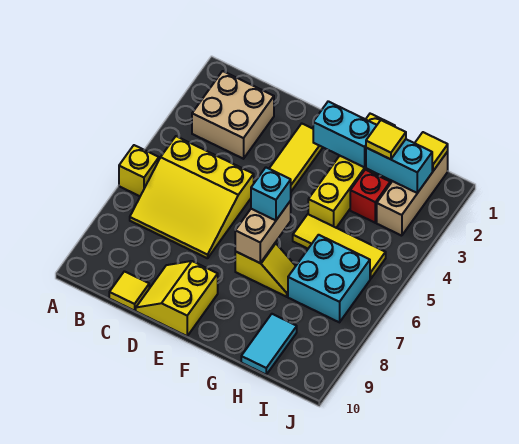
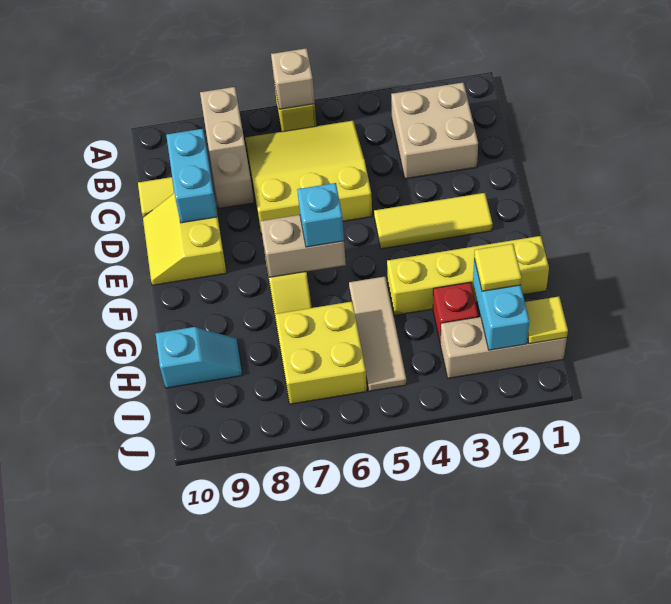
none -> tan brick A6 level 2
none -> tan brick A8:C8 level 1
yellow slope B5:D7 level 1 top 5 -> yellow slope B5:D7 level 1 top D
yellow slope D9:E10 level 1 top E -> yellow slope D9:E10 level 1 top 9
cyan brick F2:G2 level 2 -> cyan brick C9:D9 level 2
yellow tile G5:I5 level 1 -> tan tile G5:I5 level 1
cyan brick H6:I7 level 1 -> yellow brick H6:I7 level 1
cyan tile H9:H10 level 1 -> cyan slope H9:H10 level 1 top 10

